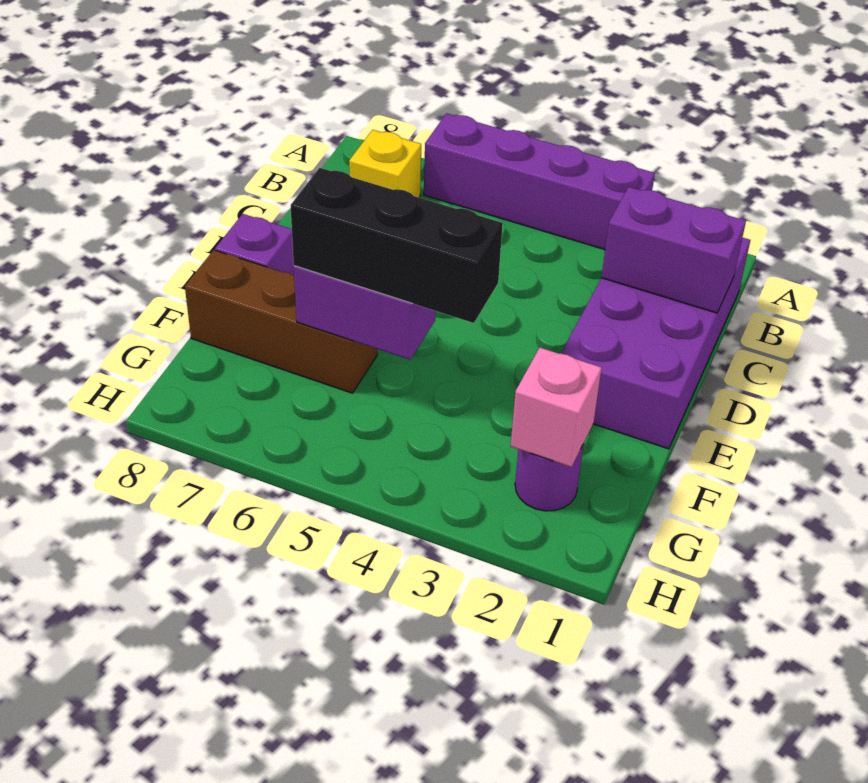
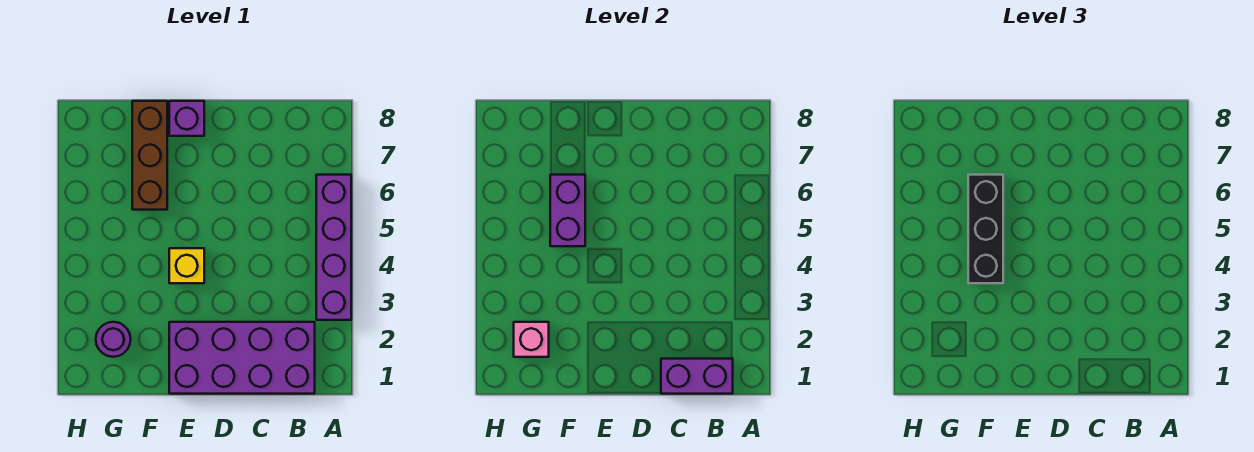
yellow brick B7 level 1 -> yellow brick E4 level 1
purple brick C1:C2 level 2 -> purple brick B1:C1 level 2

